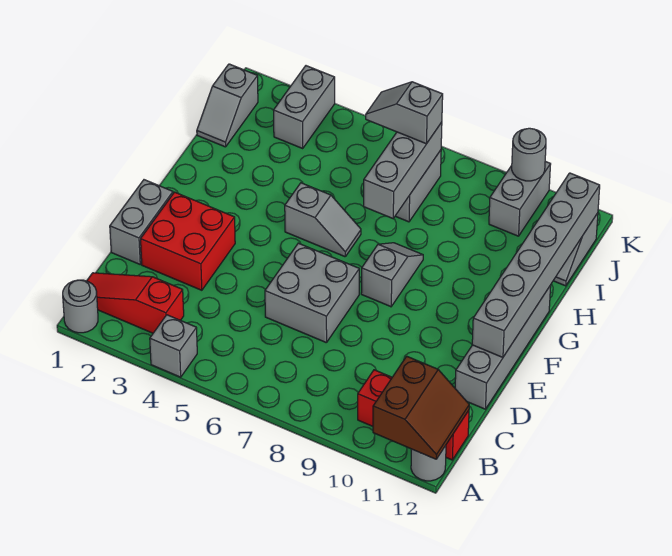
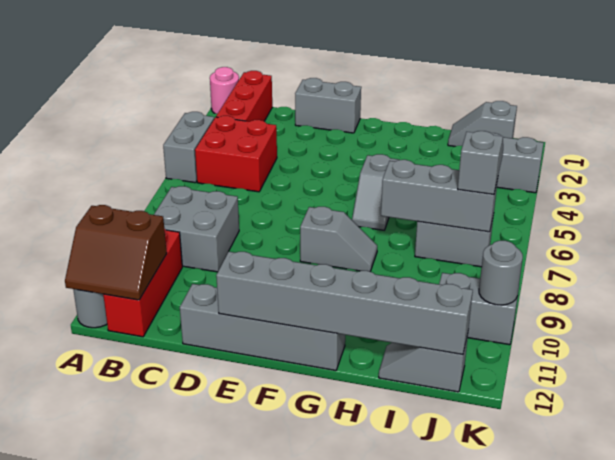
grey round brick A1 level 1 -> pink round brick A1 level 1
grey brick A4 level 1 -> grey brick A4:A5 level 1
red slope B1:B3 level 1 top 3 -> red brick B1:B3 level 1
red brick D2:E3 level 1 -> red brick B4:C5 level 1
grey brick D6:E7 level 1 -> grey brick B8:C9 level 1

